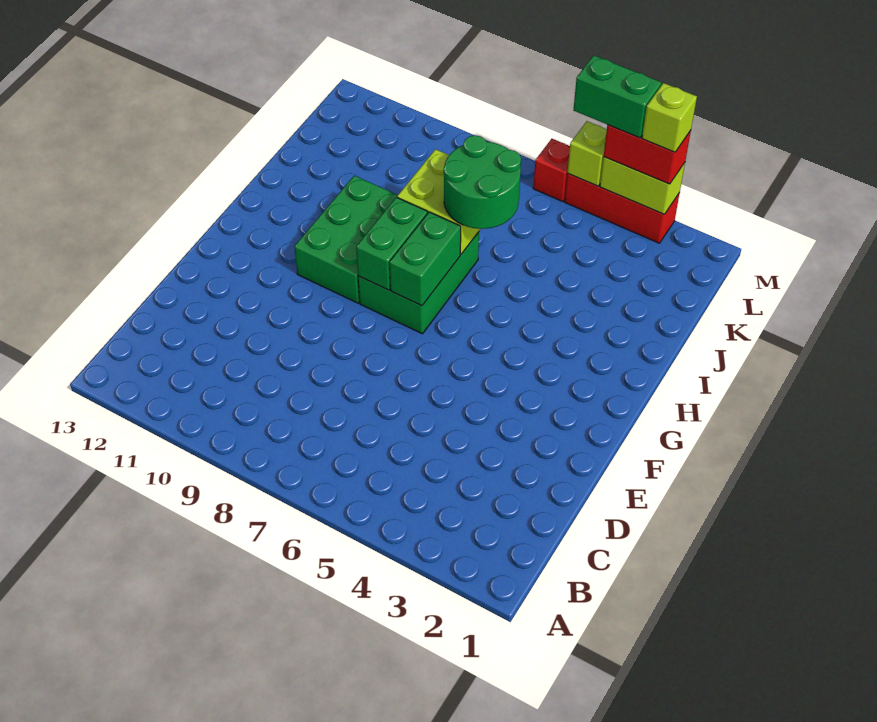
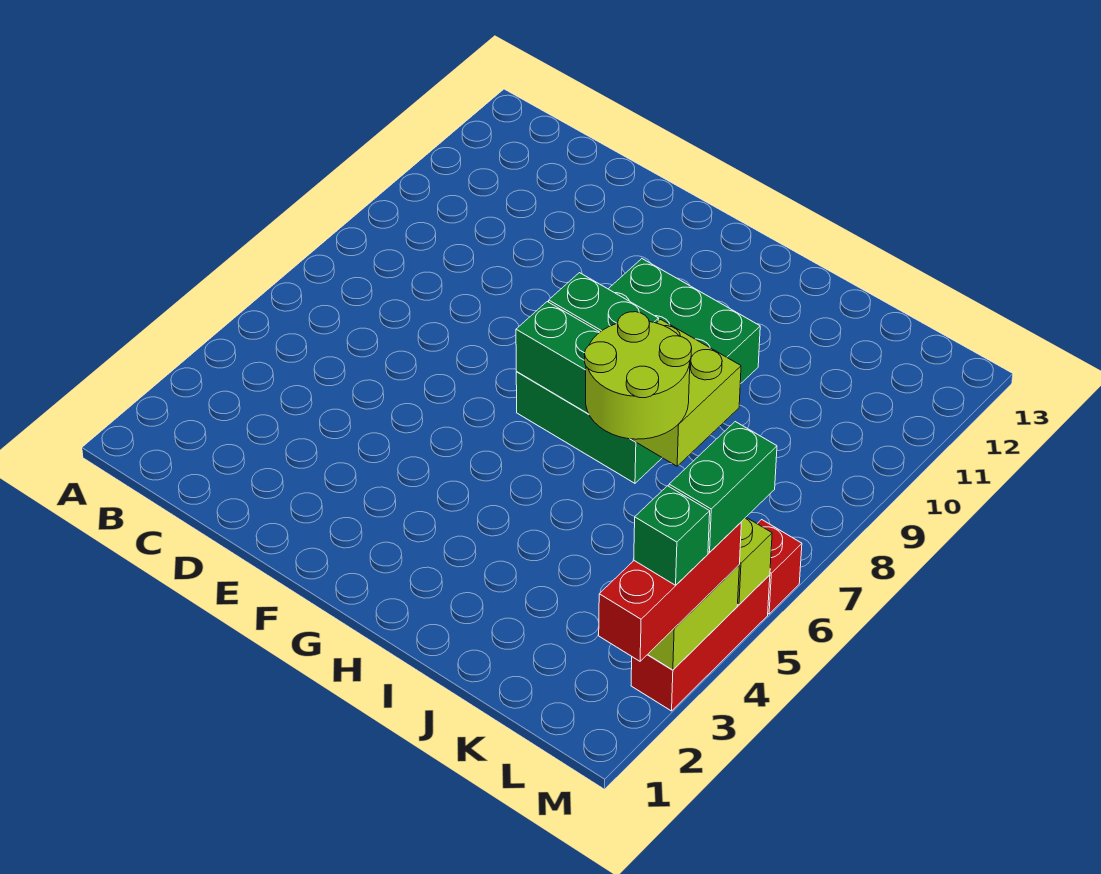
green round brick I6:J7 level 3 -> lime round brick I6:J7 level 3
red brick M3:M4 level 3 -> red brick M2:M4 level 3
lime brick M3 level 4 -> green brick M3 level 4

